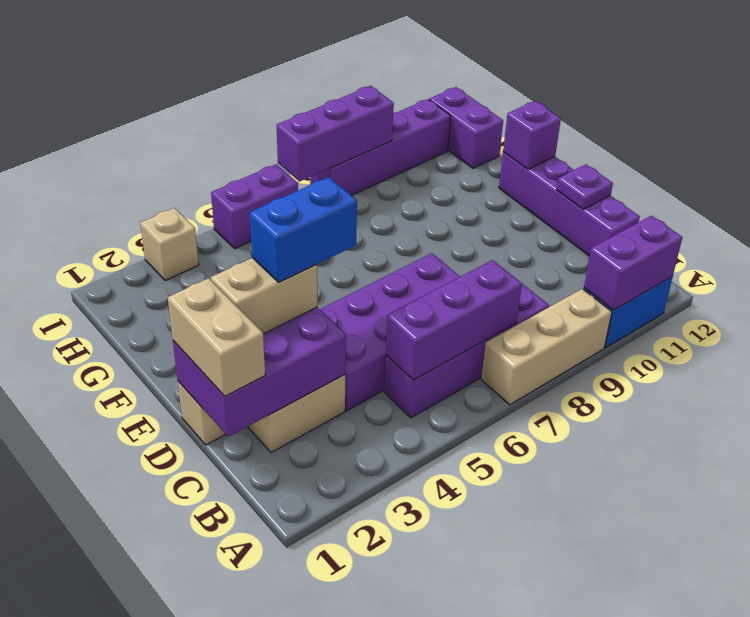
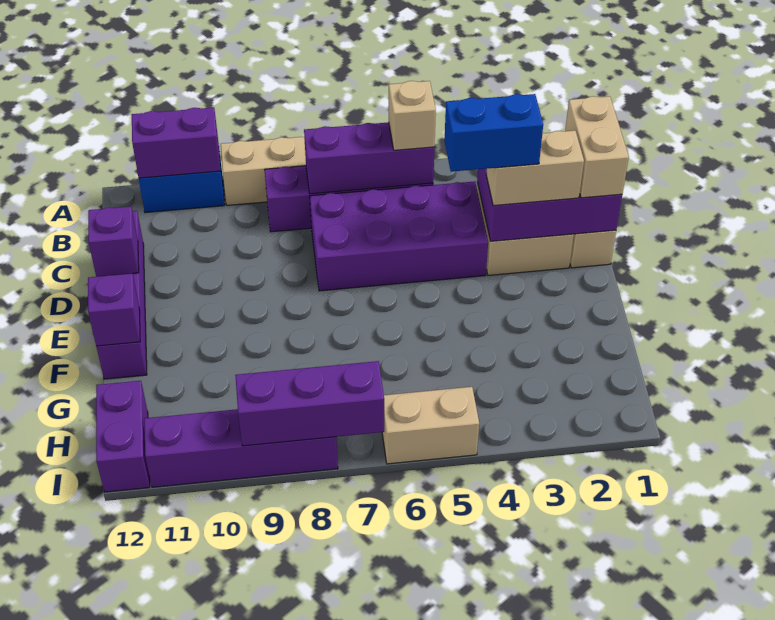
purple plate D12 level 2 -> purple brick D12 level 2
tan brick I3 level 1 -> tan brick B5 level 3
purple brick I5:I6 level 1 -> tan brick I5:I6 level 1

